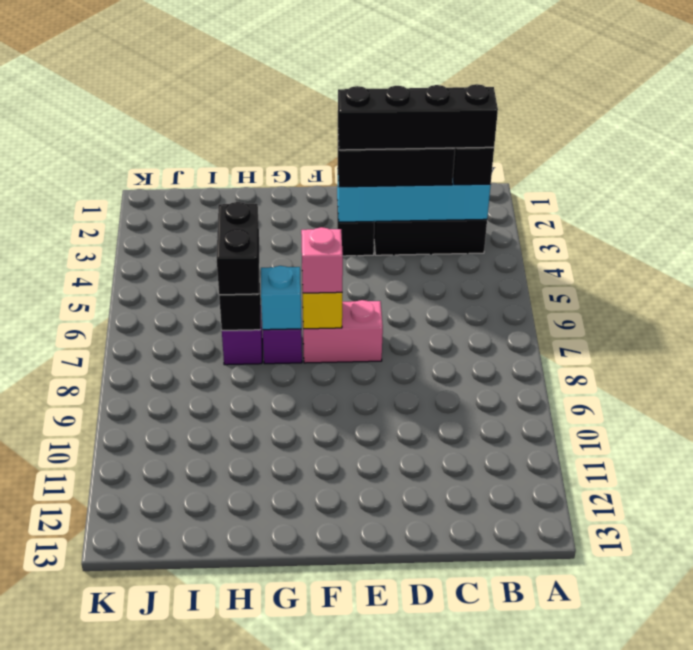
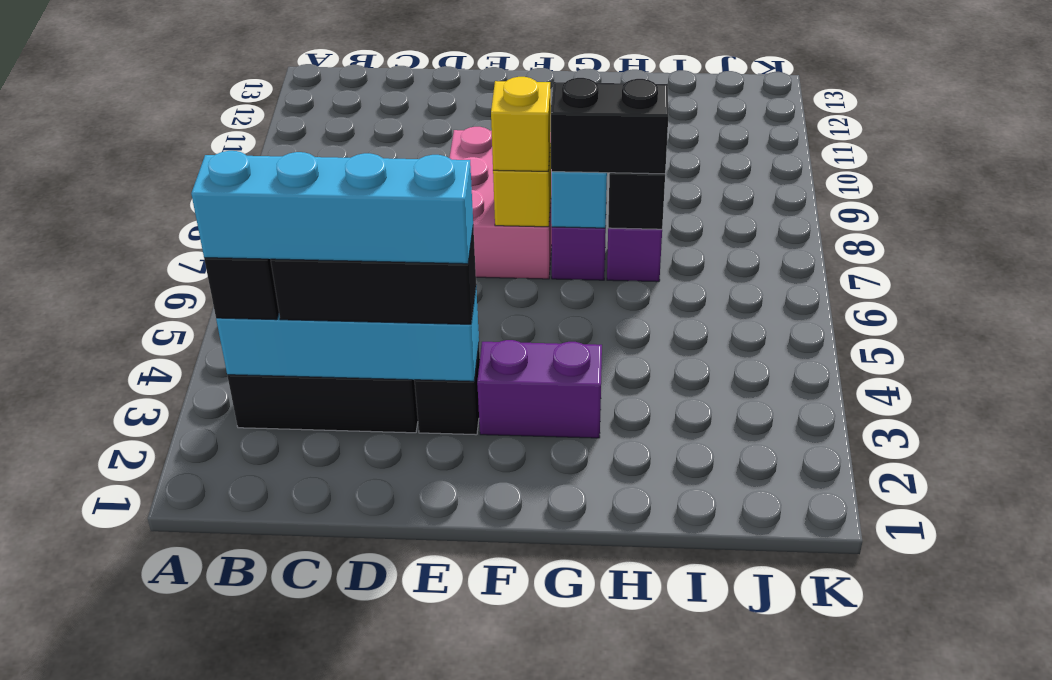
black brick B3:E3 level 4 -> cyan brick B3:E3 level 4
pink brick E7:F7 level 1 -> pink brick E7:F9 level 1
none -> purple brick F3:G3 level 1
pink brick F7 level 3 -> yellow brick F7 level 3
black brick H6:H7 level 3 -> black brick G7:H7 level 3

